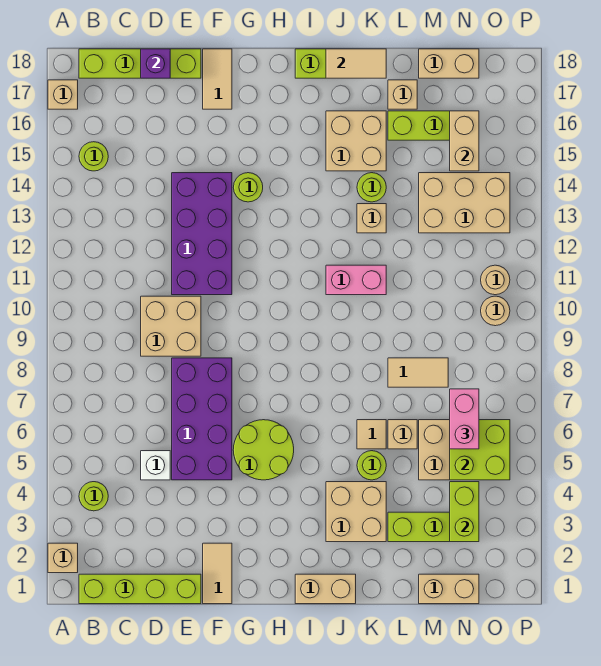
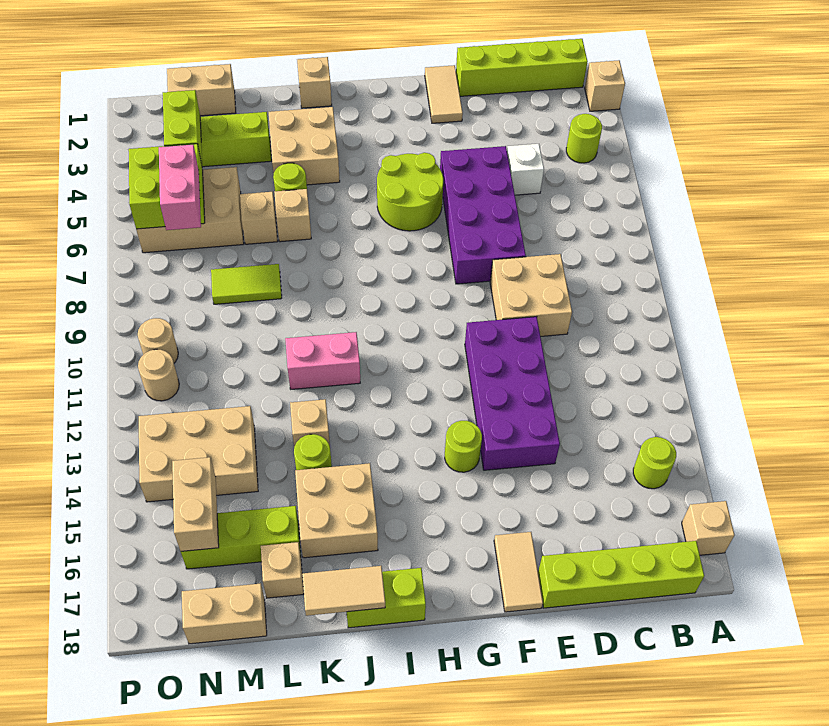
purple brick D18 level 2 -> none
tan brick I1:J1 level 1 -> tan brick J1 level 1
tan tile K6 level 1 -> tan brick K6 level 1
tan tile L8:M8 level 1 -> lime tile L8:M8 level 1

